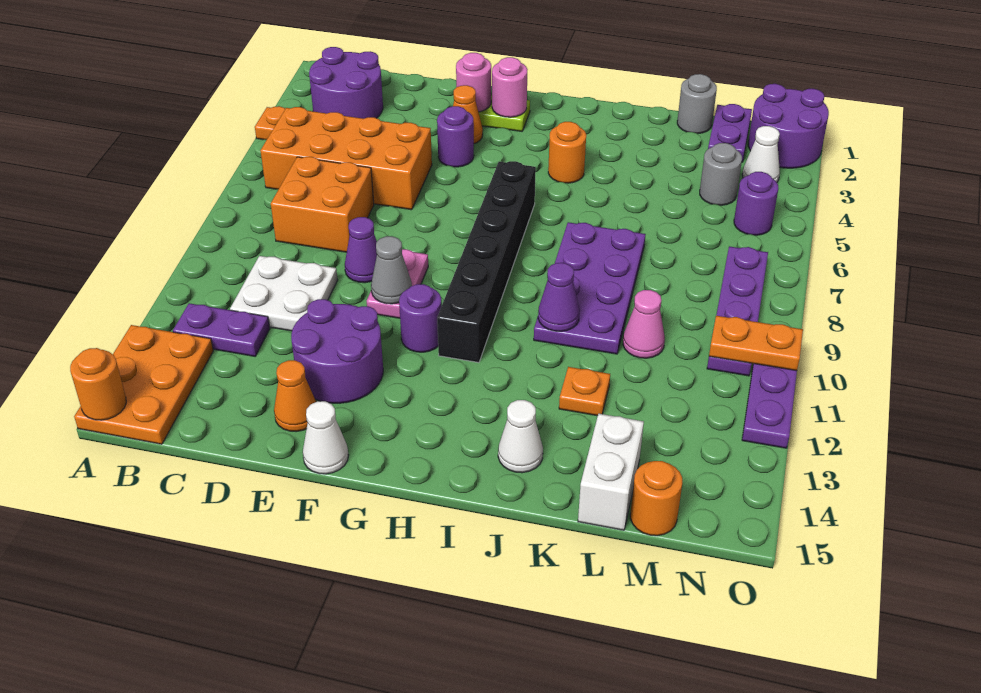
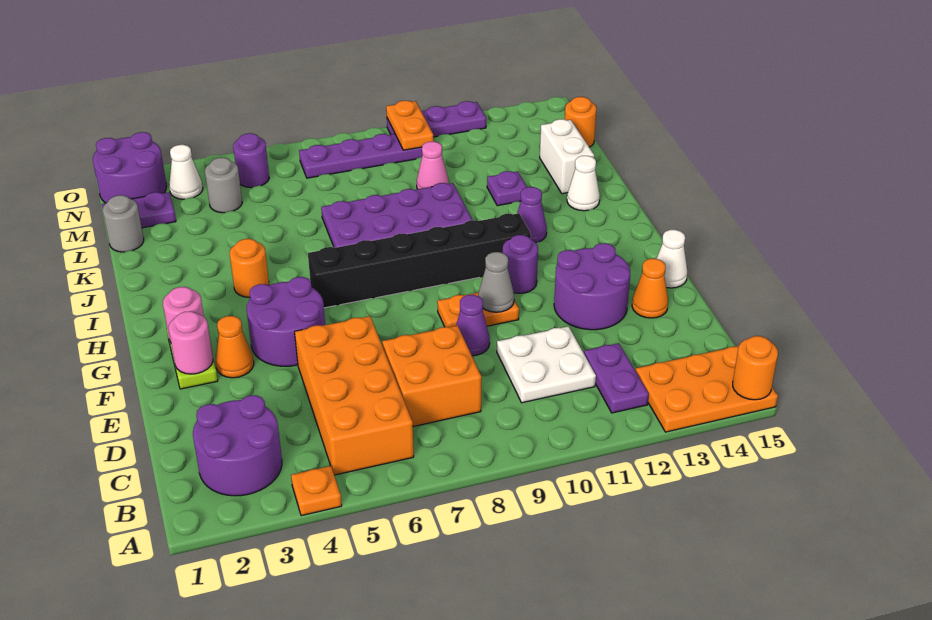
purple round brick F4 level 1 -> purple round brick F4:G5 level 1
pink plate F9:F10 level 1 -> orange plate F9:F10 level 1
purple cone J10 level 2 -> purple cone I12 level 1
orange plate K12 level 1 -> purple plate K12 level 1
white brick L14:L15 level 1 -> white brick K14:L14 level 1

